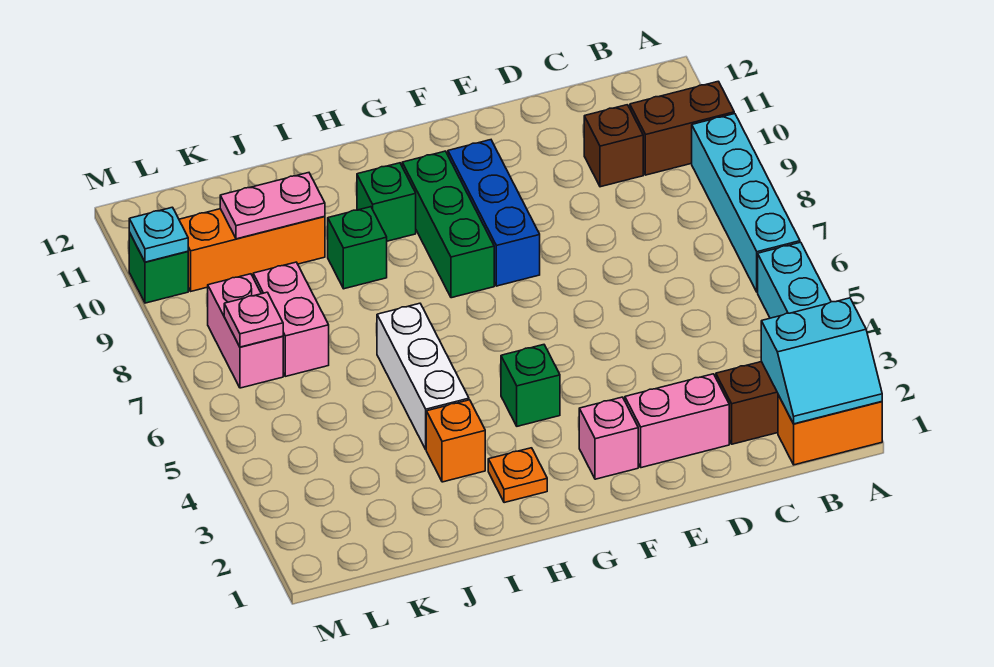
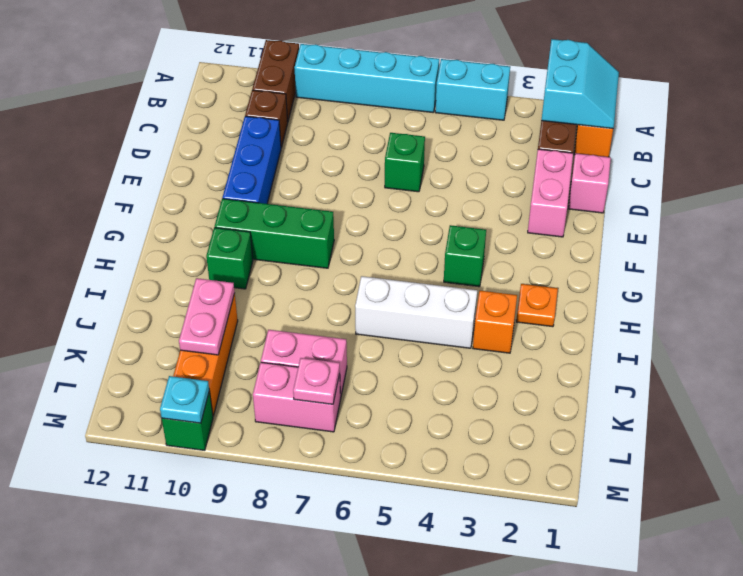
pink brick F2 level 1 -> pink brick D1 level 1
blue brick F8:F10 level 1 -> blue brick D10:F10 level 1
green brick I9 level 1 -> green brick D6 level 1

